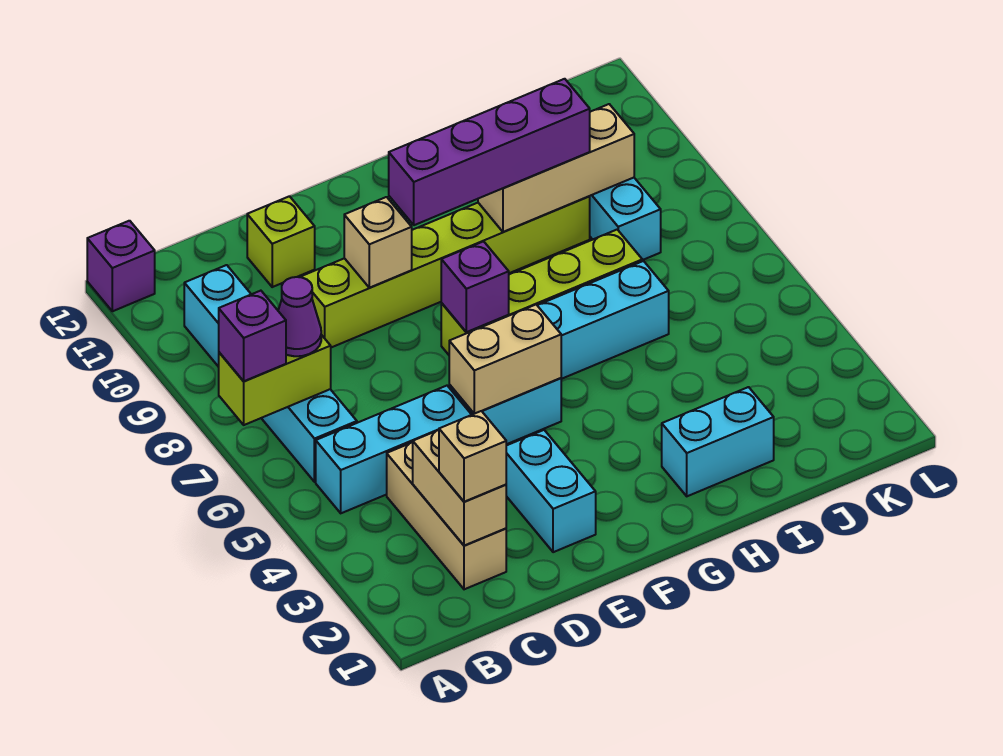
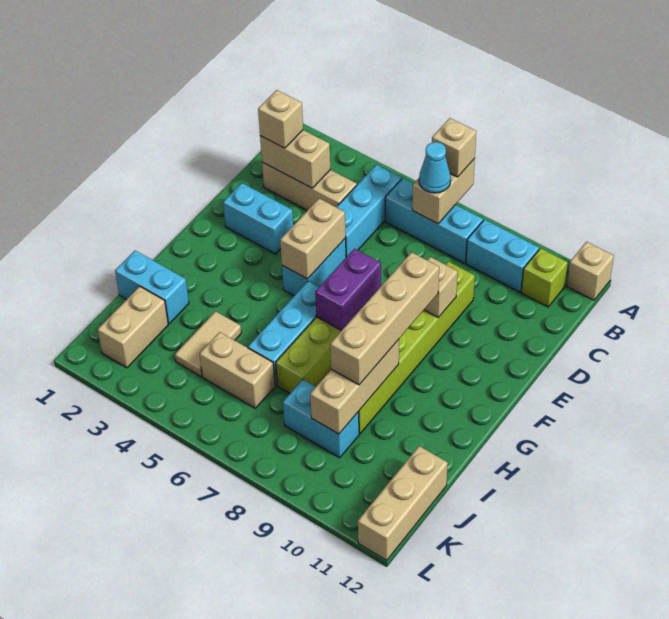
lime brick A7:B7 level 2 -> tan brick A7:B7 level 2
purple brick A7 level 3 -> tan brick A7 level 3
purple brick A12 level 1 -> tan brick A12 level 1
purple cone B7 level 3 -> cyan cone B7 level 3
lime brick D11 level 1 -> lime brick B11 level 1
purple brick F7 level 2 -> purple brick F7:G7 level 2
purple brick F9:I9 level 3 -> tan brick F9:I9 level 3
cyan brick H2:I2 level 1 -> cyan brick I1:I2 level 1
none -> tan tile I4:J4 level 1
none -> tan brick J2:K2 level 1
none -> tan brick J5:J6 level 1
none -> tan brick J12:L12 level 1

